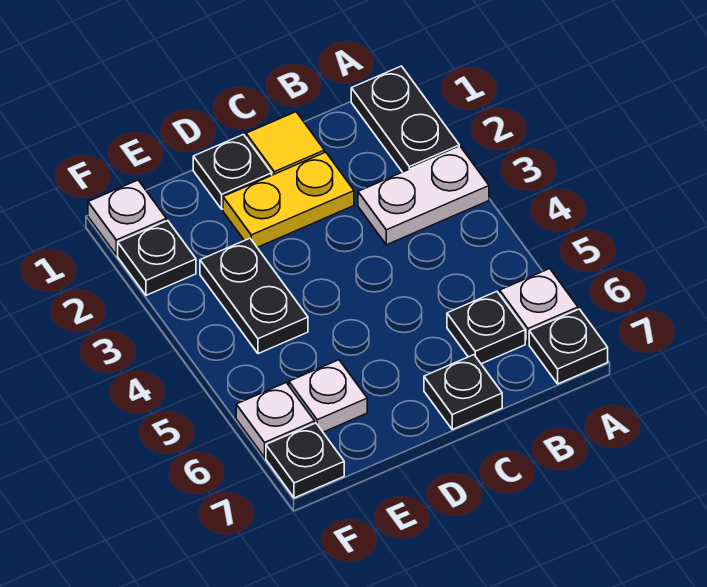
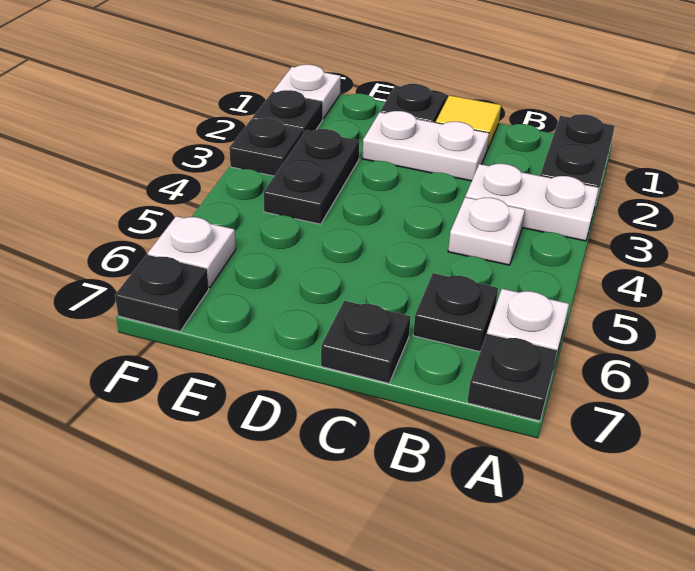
yellow plate C2:D2 level 1 -> white plate C2:D2 level 1
white plate E6 level 1 -> white plate B4 level 1
none -> black plate F3 level 1

